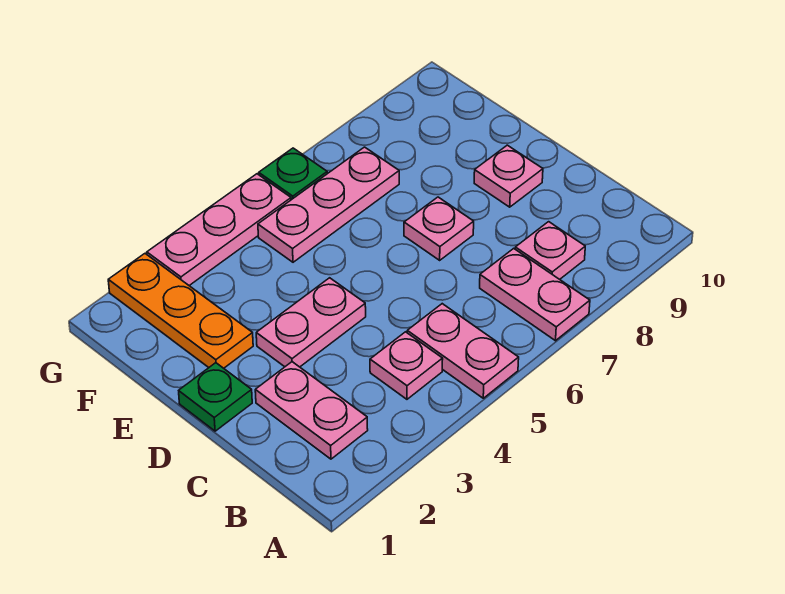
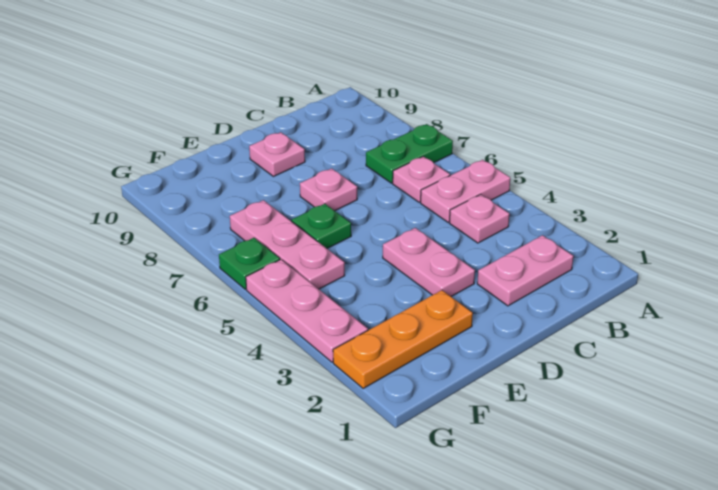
pink plate A7:B7 level 1 -> green plate A7:B7 level 1
pink plate B8 level 1 -> pink plate B6 level 1
green plate D1 level 1 -> green plate E6 level 1

